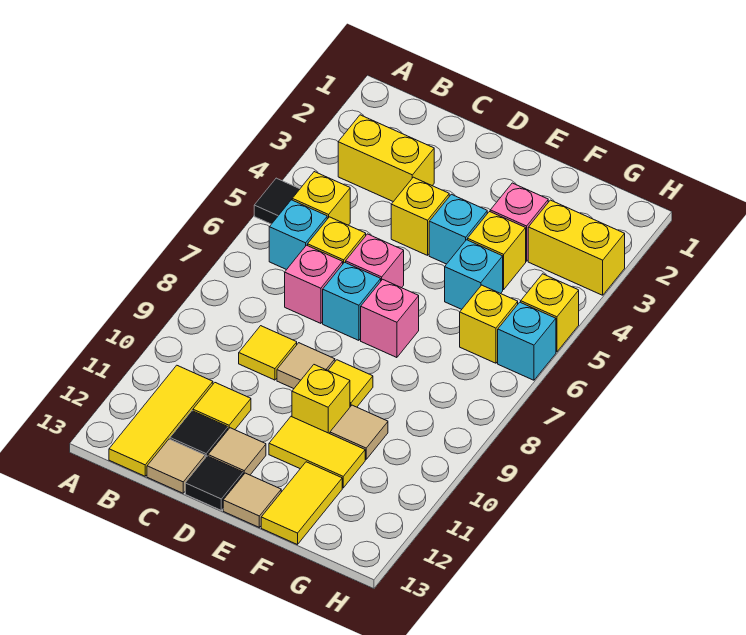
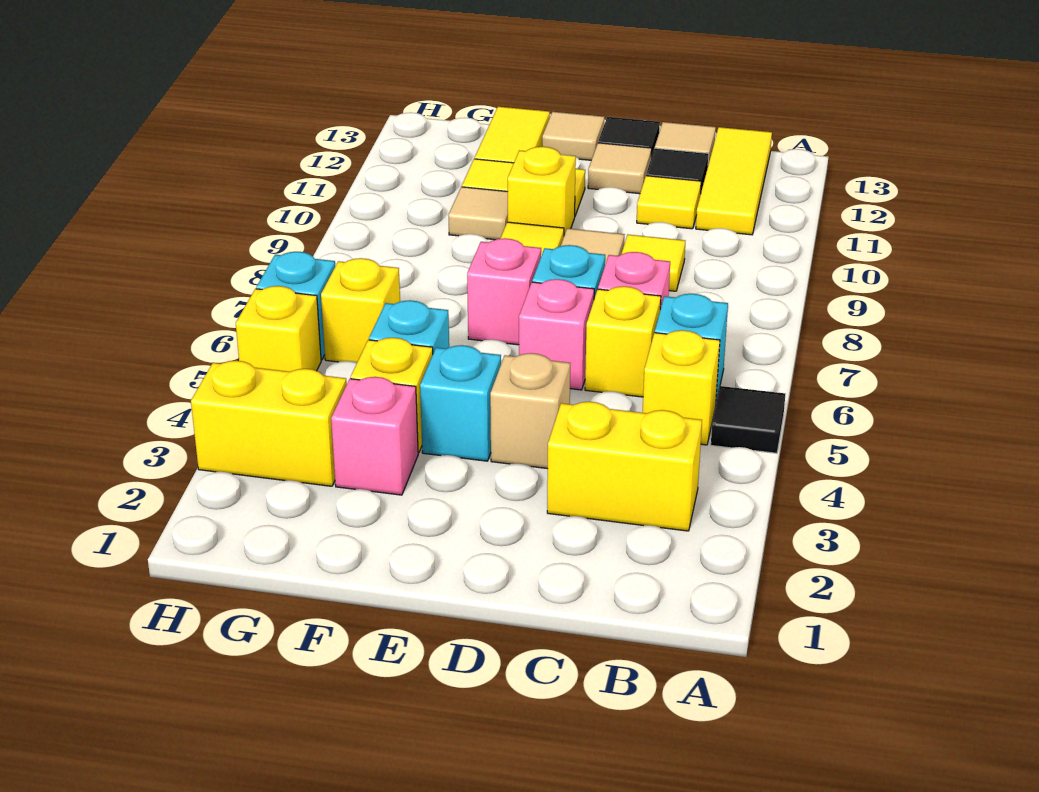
yellow brick D4 level 1 -> tan brick D4 level 1

